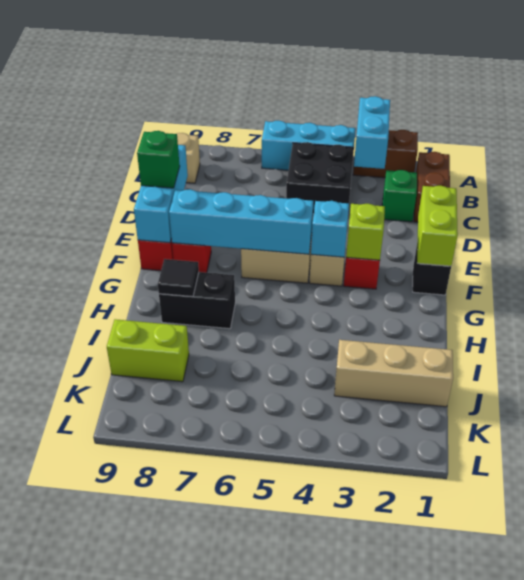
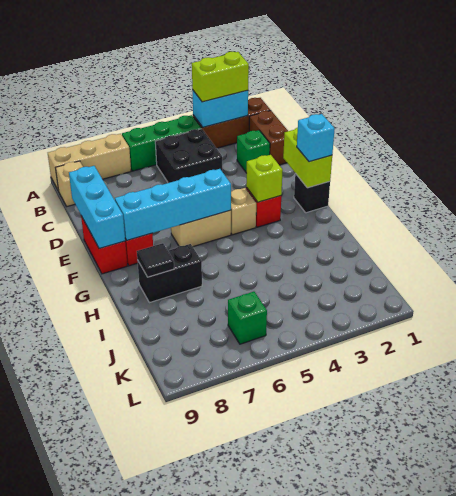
brown brick A2:A3 level 1 -> brown brick A1:A3 level 1
cyan brick A3:B3 level 2 -> cyan brick A2:A3 level 2
cyan brick A4:A6 level 1 -> green brick A4:A6 level 1
green brick E9 level 3 -> green brick K6 level 1
cyan brick F4 level 2 -> cyan brick F1 level 3
tan brick J1:J3 level 1 -> tan brick A7:A9 level 1
lime brick J8:J9 level 1 -> lime brick A2:A3 level 3

